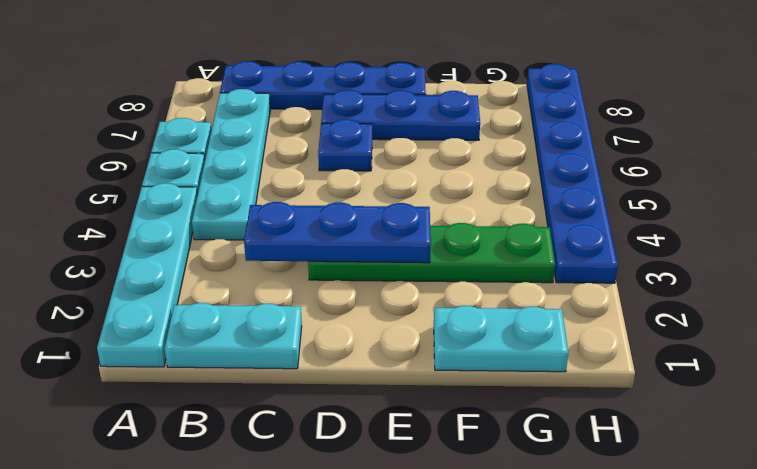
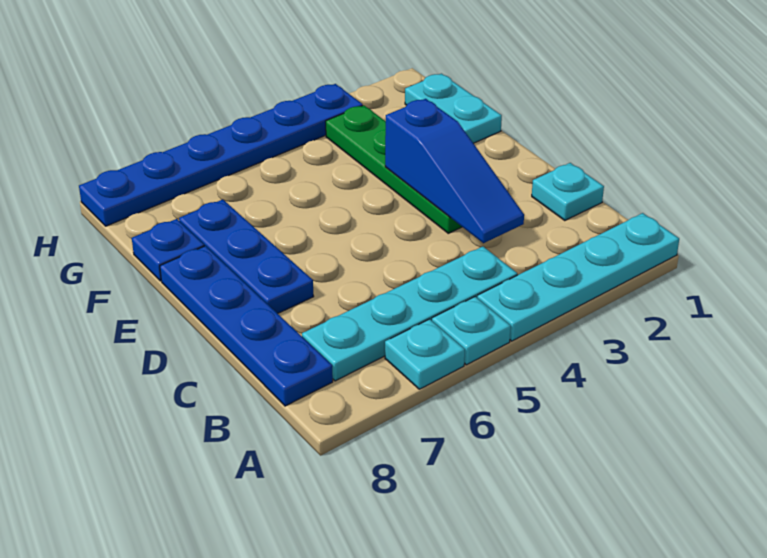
cyan plate B1:C1 level 1 -> cyan plate C1 level 1
blue plate C3:E3 level 2 -> blue slope C3:E3 level 2 top E
blue plate D6 level 1 -> blue plate F8 level 1

